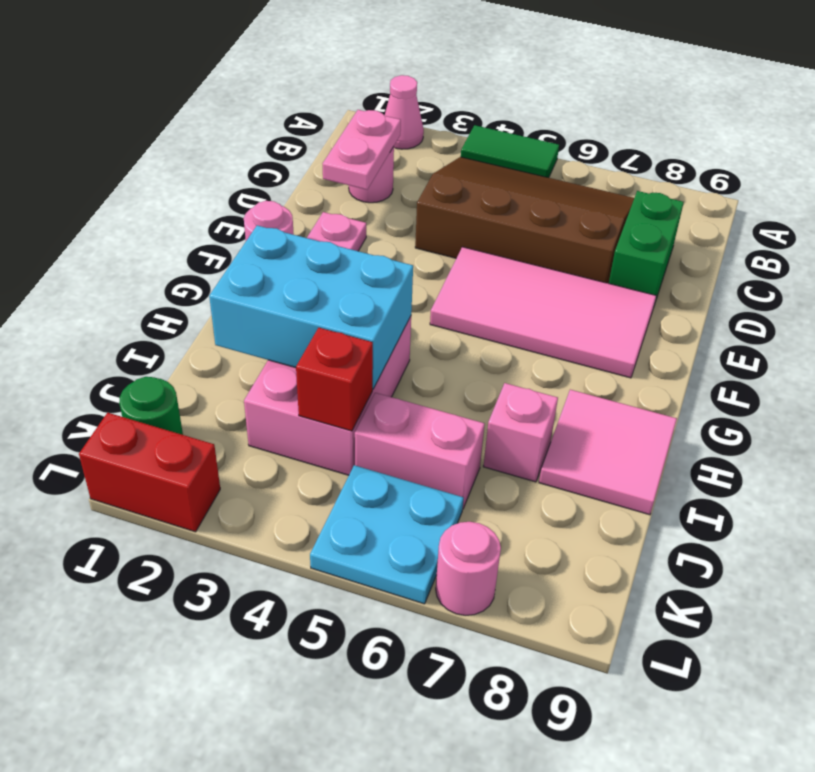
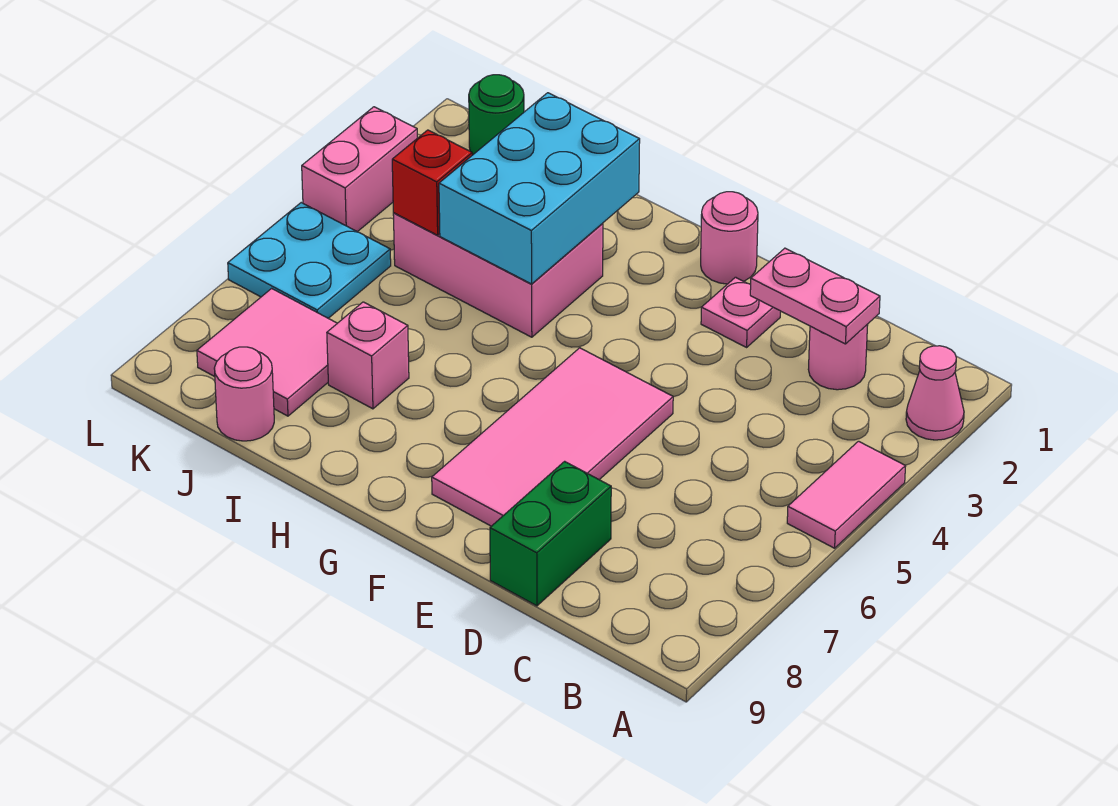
green tile A4:A5 level 1 -> pink tile A4:A5 level 1
brown slope B4:D7 level 1 top D -> none
green brick C8:D8 level 1 -> green brick D8:D9 level 1
pink tile H8:I9 level 1 -> pink tile J7:K8 level 1
pink brick J5:J6 level 1 -> pink brick L3:L4 level 1
red brick L1:L2 level 1 -> none
pink round brick L7 level 1 -> pink round brick J9 level 1

